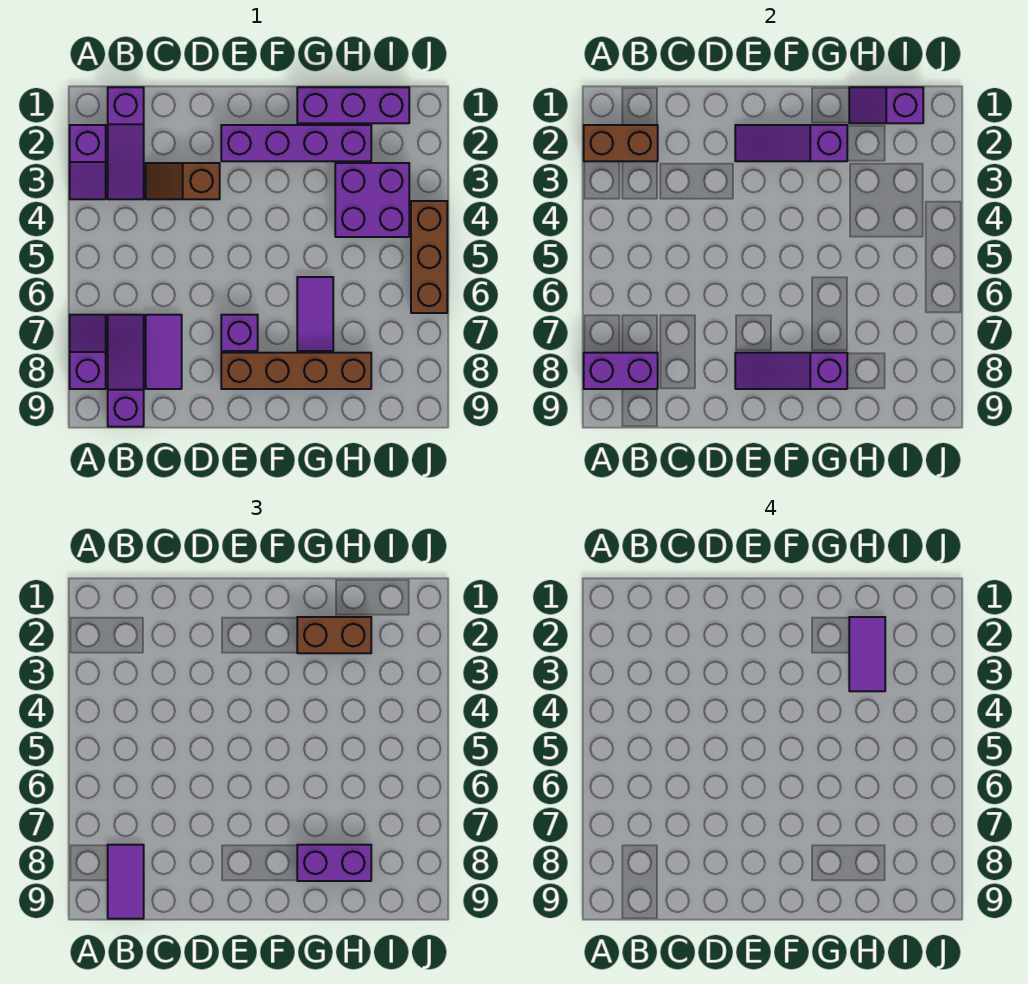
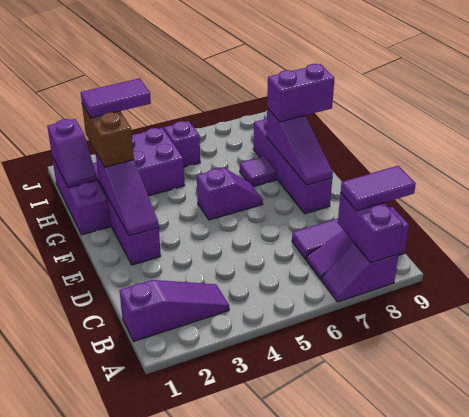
purple slope A2:A3 level 1 top 2 -> purple slope F5:F6 level 1 top 5
brown brick A2:B2 level 2 -> none
brown slope C3:D3 level 1 top D -> none
purple brick E7 level 1 -> purple brick I5 level 1
brown brick E8:H8 level 1 -> purple brick E8:H8 level 1
purple tile G6:G7 level 1 -> purple tile G7 level 1
purple brick G8:H8 level 3 -> purple brick G8:G9 level 3
brown brick J4:J6 level 1 -> none

